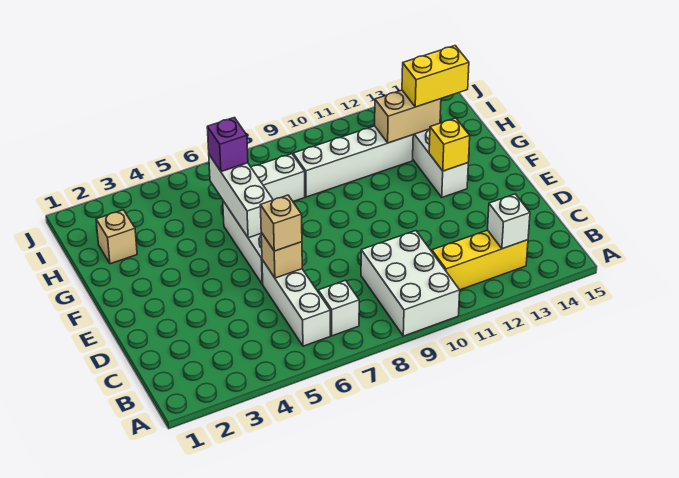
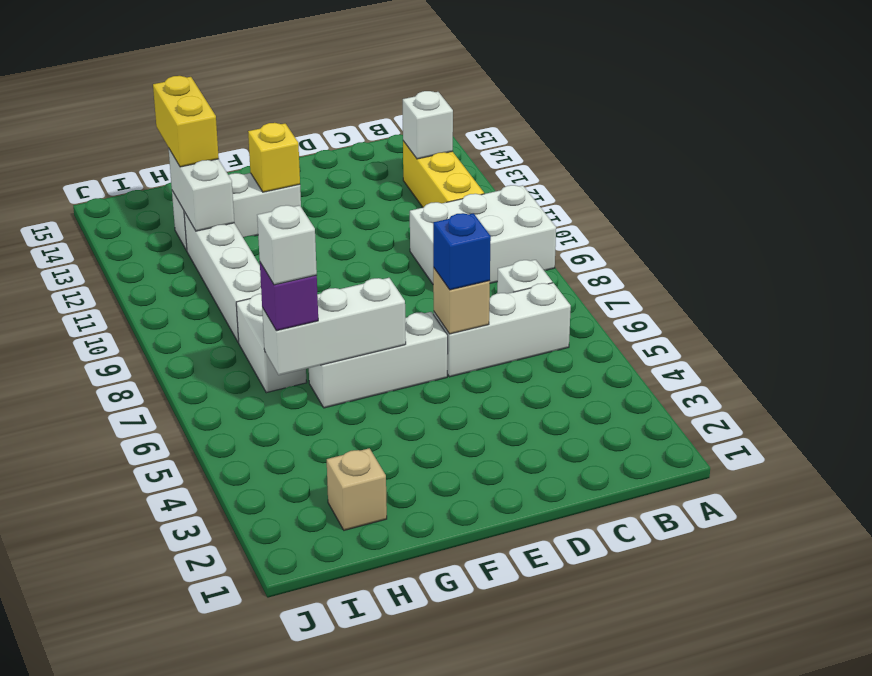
tan brick D6 level 3 -> blue brick D6 level 3
none -> white brick H6 level 4
tan brick H12:H13 level 2 -> white brick H12:H13 level 2

